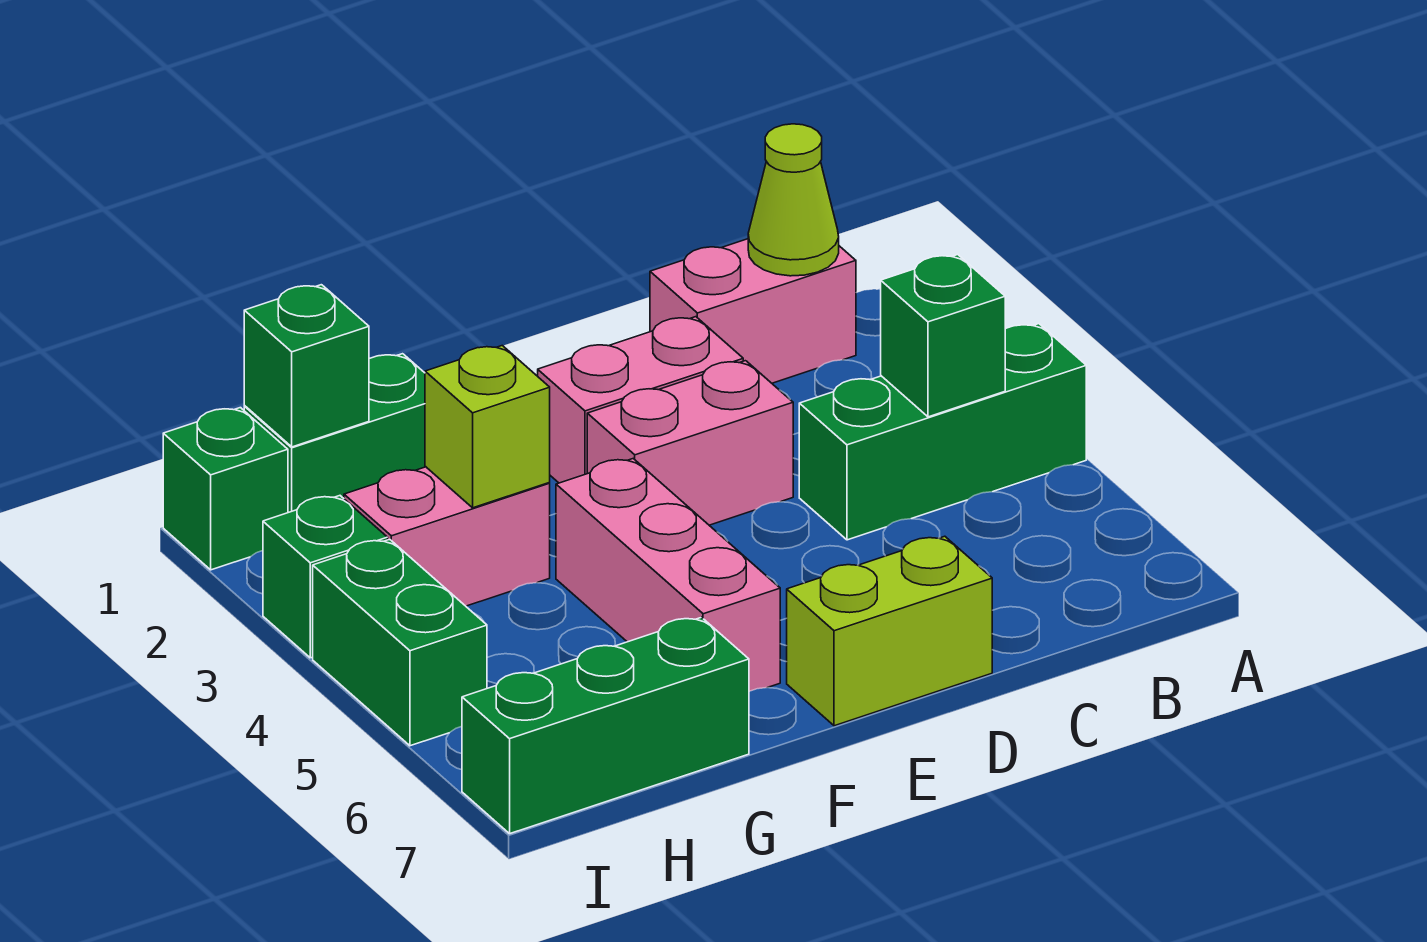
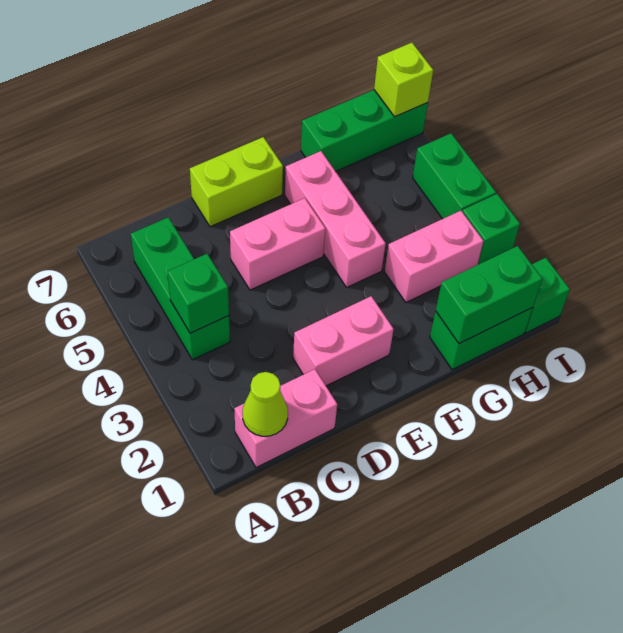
green brick A4:C4 level 1 -> green brick B4:B6 level 1
pink brick D3:E3 level 1 -> pink brick D5:E5 level 1
lime brick G3 level 2 -> lime brick I7 level 2
green brick H1 level 2 -> green brick G1:H1 level 2

